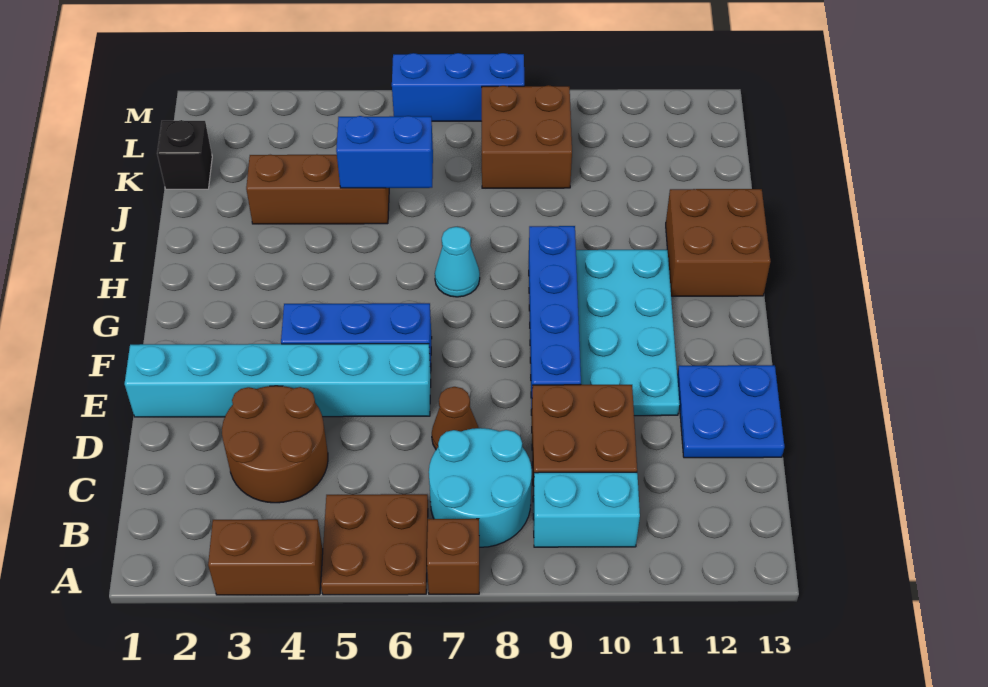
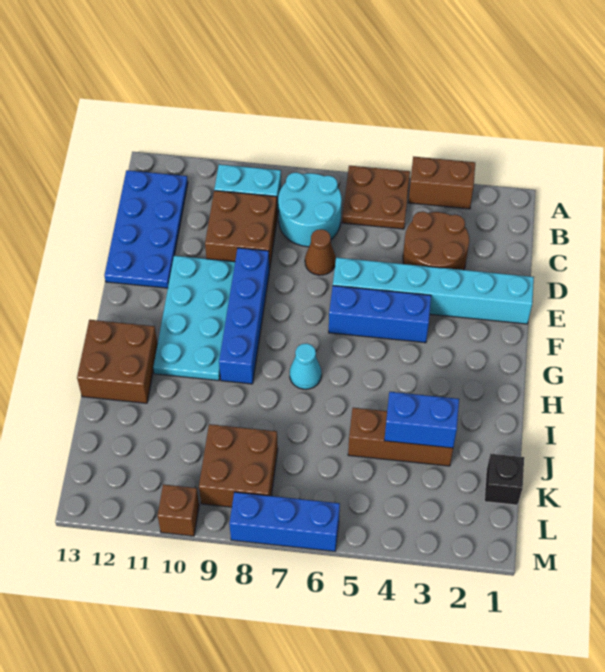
brown brick A7 level 1 -> brown brick M10 level 1
blue plate D12:E13 level 1 -> blue plate B12:E13 level 1
blue brick J5:J6 level 2 -> blue brick J3:J4 level 2

